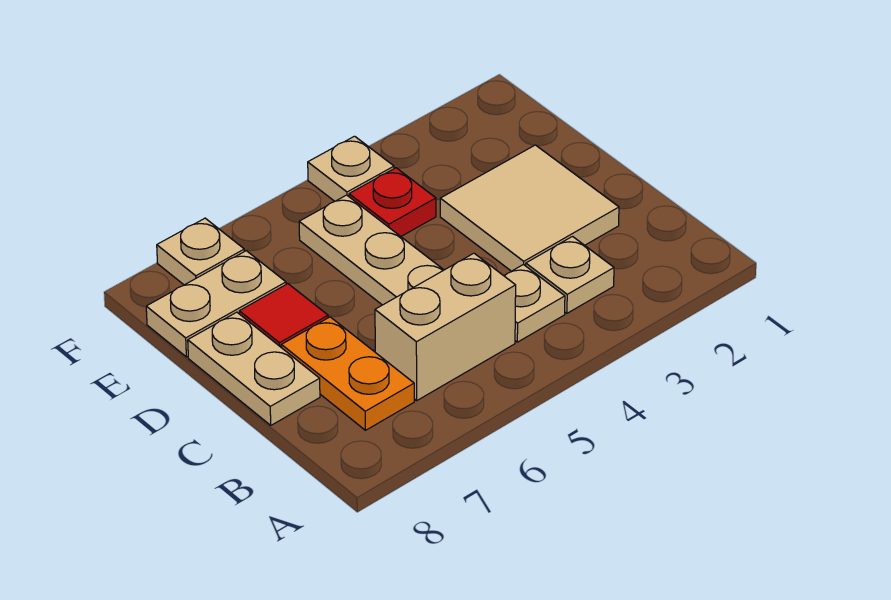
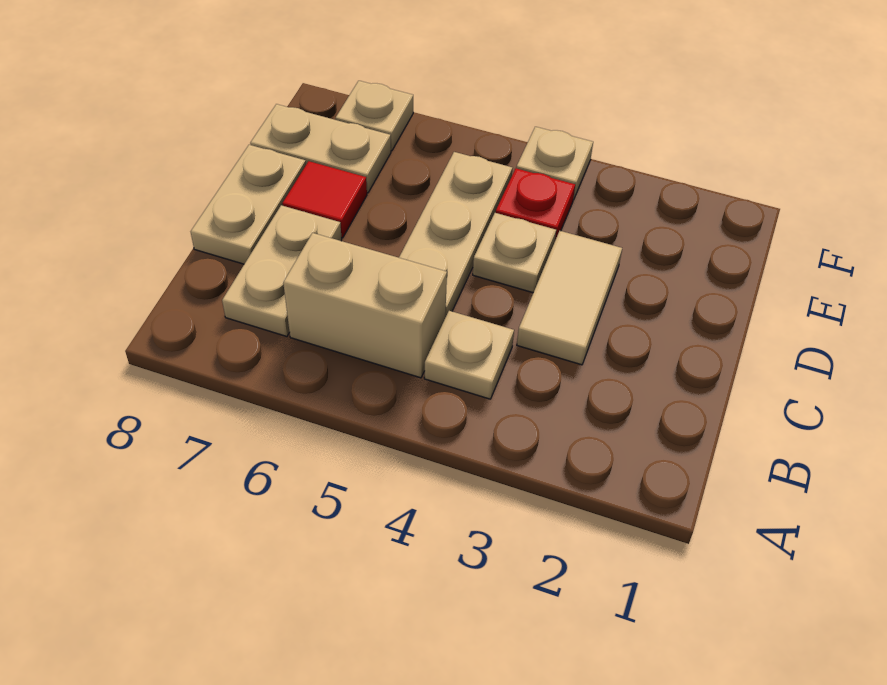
tan plate B3 level 1 -> tan plate D4 level 1
orange plate B7:C7 level 1 -> tan plate B7:C7 level 1
tan tile C2:D3 level 1 -> tan tile C3:D3 level 1

